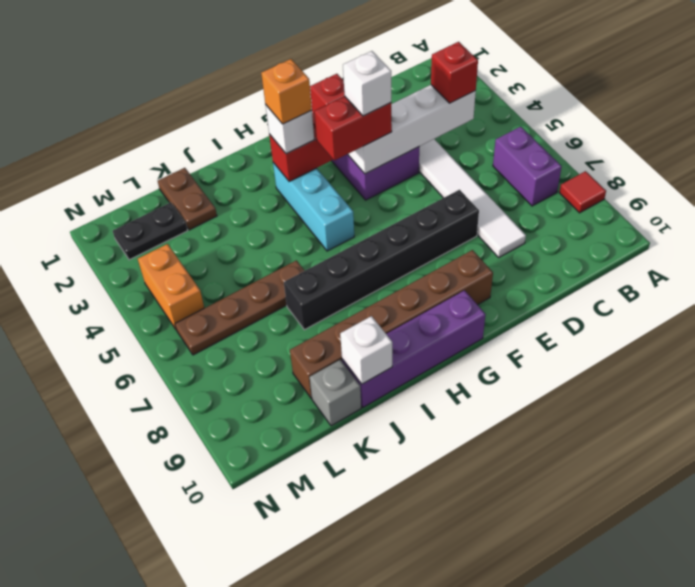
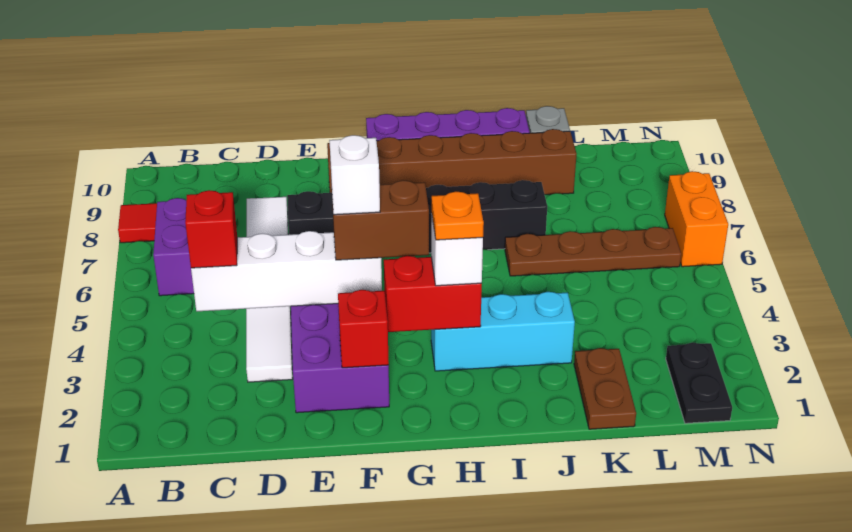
red brick F4:G4 level 3 -> brown brick F4:G4 level 3
cyan brick H3:H5 level 1 -> cyan brick H3:J3 level 1
orange brick H3 level 4 -> orange plate H3 level 4
white brick J10 level 2 -> none
black plate L2:M2 level 1 -> black plate M1:M2 level 1
orange brick M4:M5 level 1 -> orange brick N6:N7 level 1

